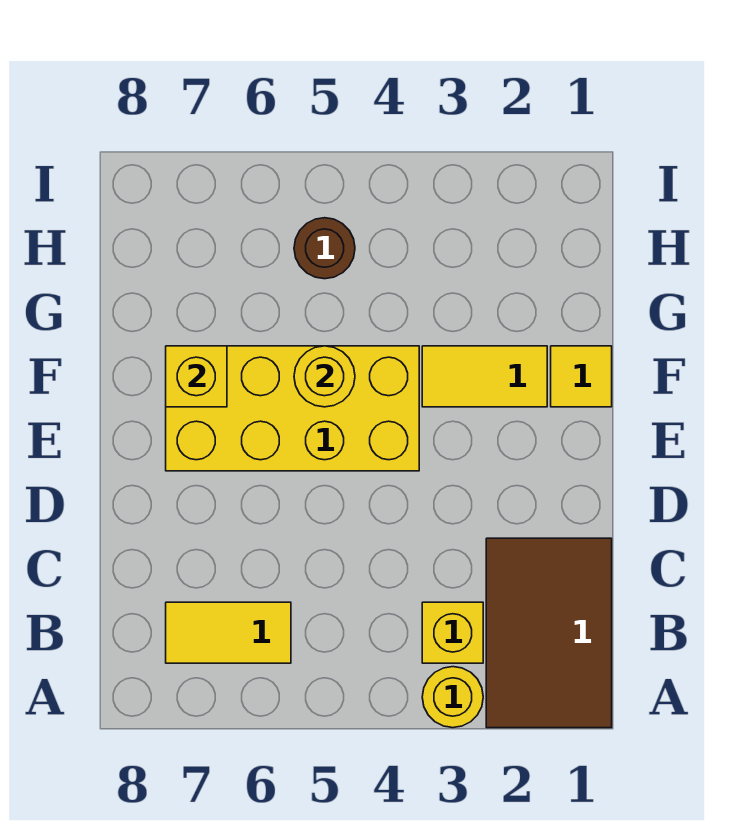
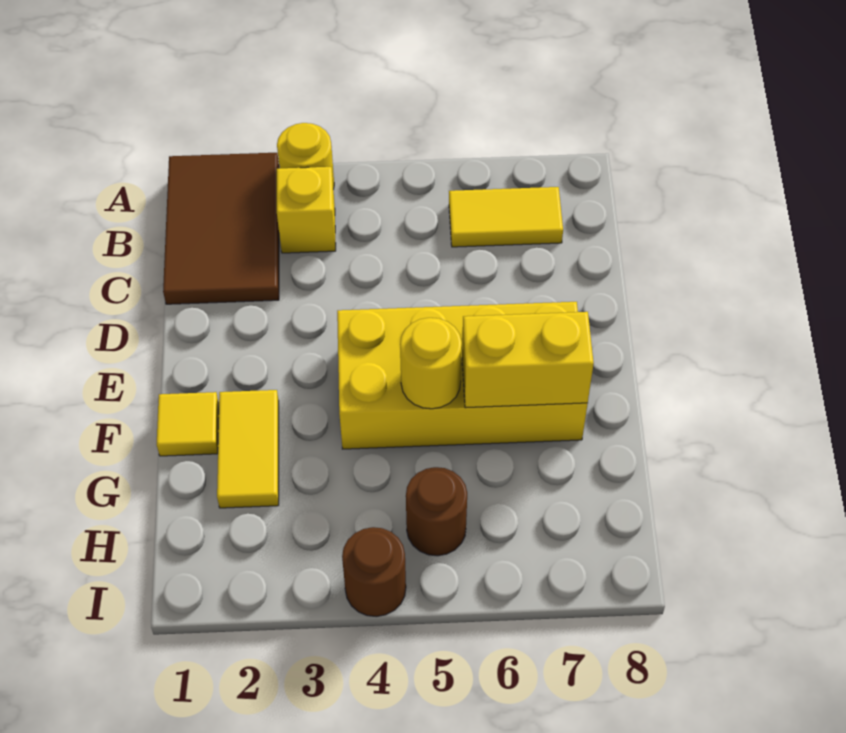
yellow tile F2:F3 level 1 -> yellow tile F2:G2 level 1
yellow brick F7 level 2 -> yellow brick F6:F7 level 2
none -> brown round brick I4 level 1

